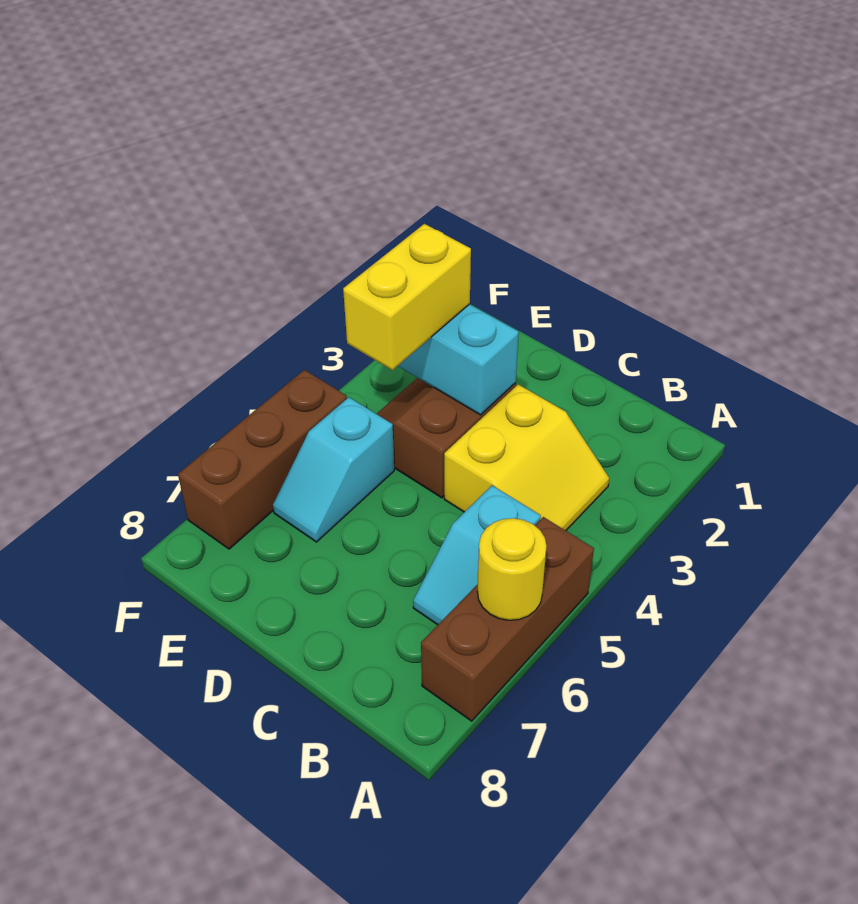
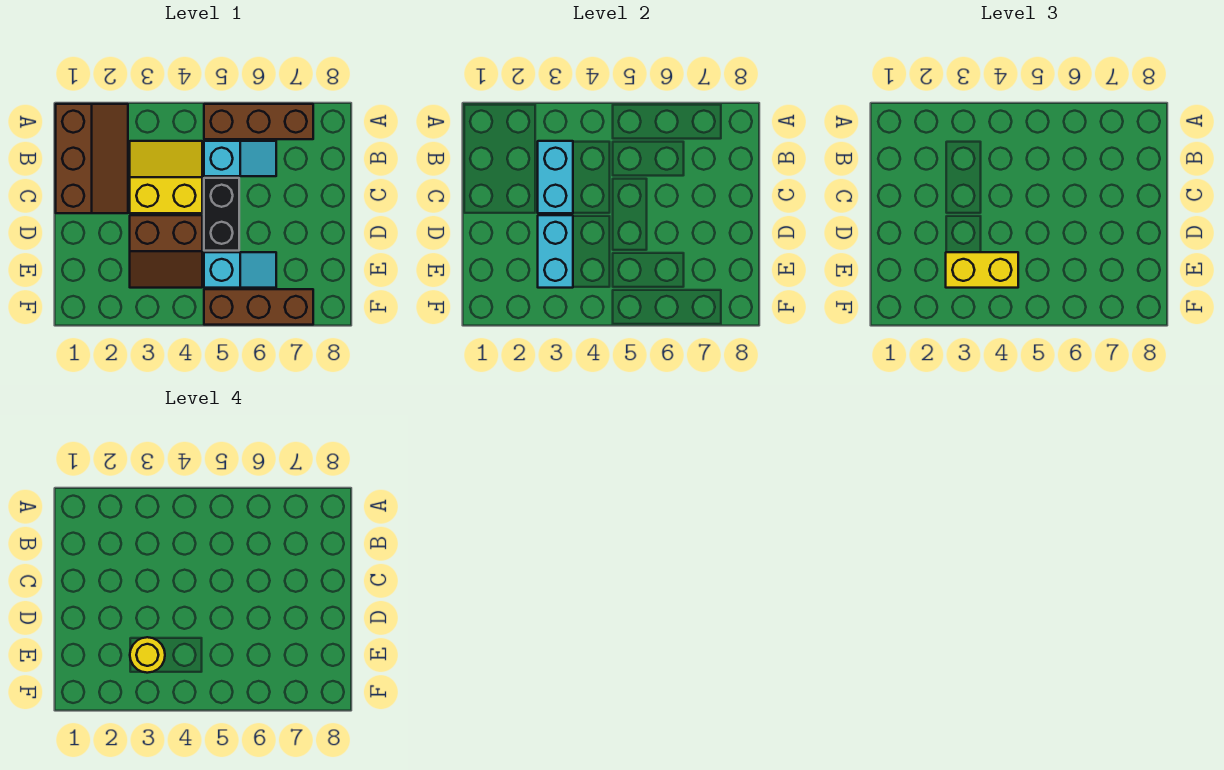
none -> brown slope A1:C2 level 1 top 1
yellow round brick A6 level 2 -> yellow round brick E3 level 4
none -> cyan brick B3:C3 level 2
none -> black brick C5:D5 level 1

